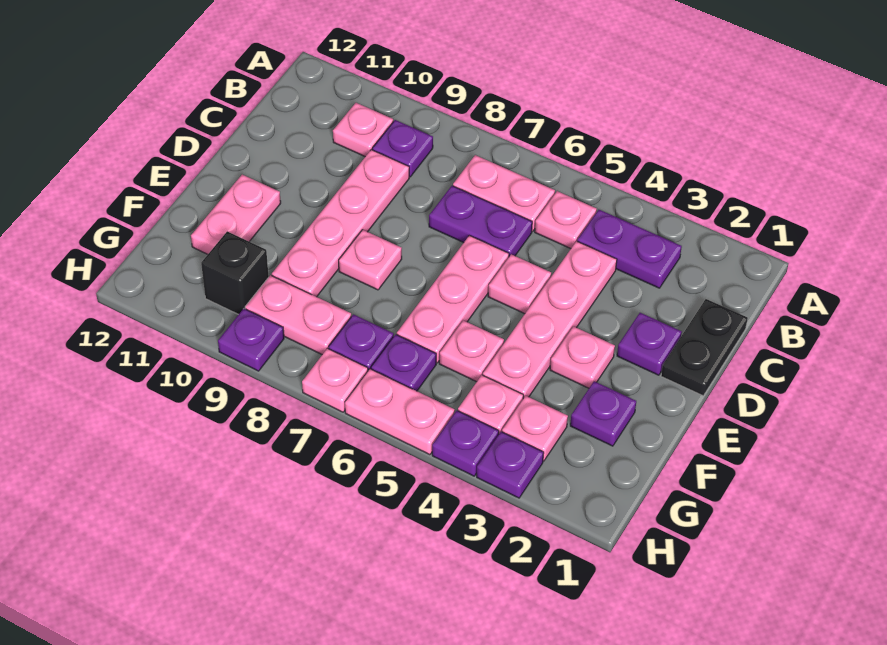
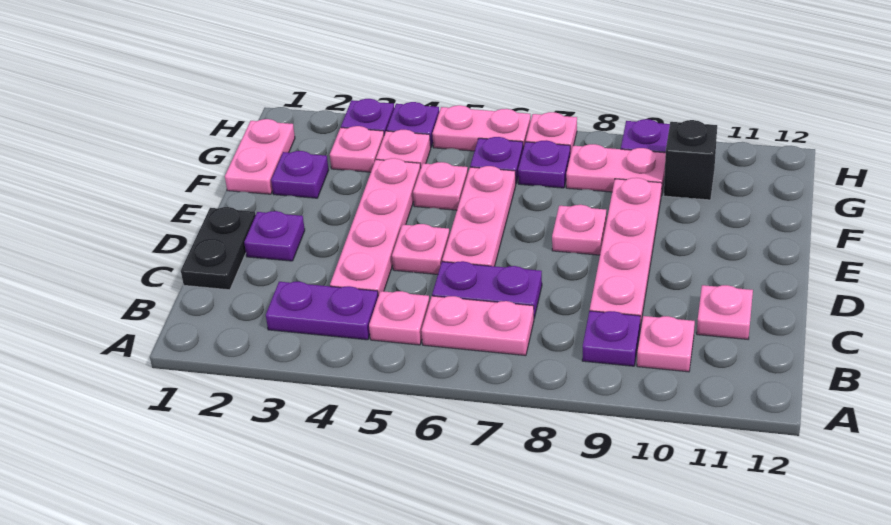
pink plate E3 level 1 -> pink plate C11 level 1
pink plate E11:F11 level 1 -> pink plate F1:G1 level 1

